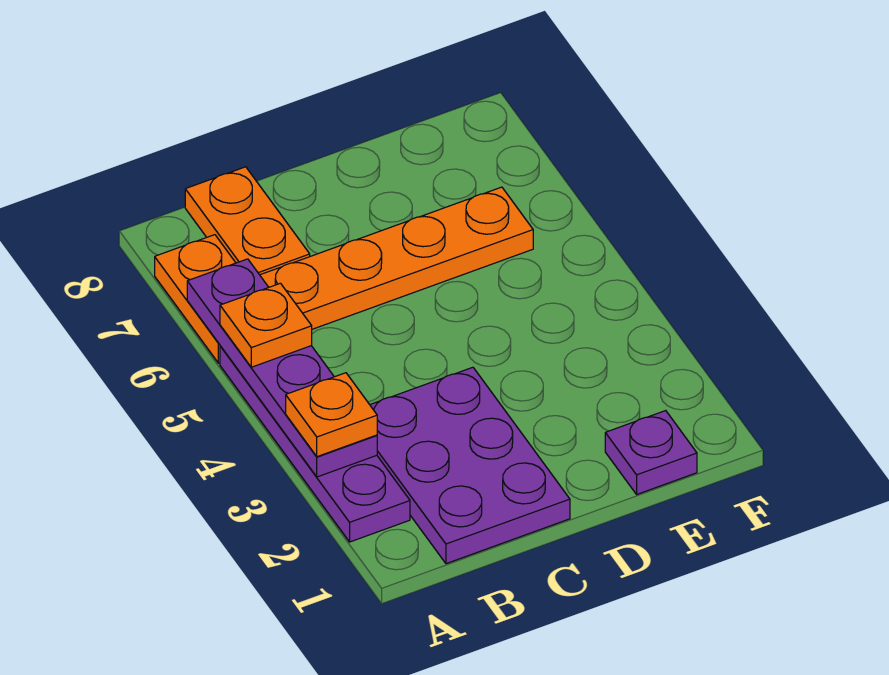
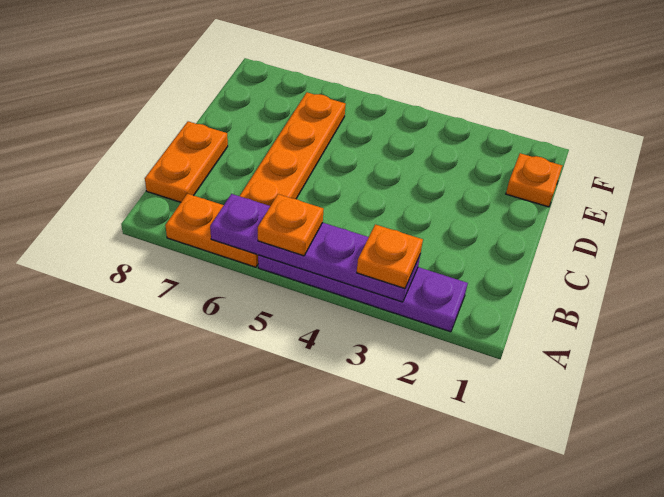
purple plate B1:C3 level 1 -> none
orange plate B7:B8 level 1 -> orange plate B8:C8 level 1
purple plate E1 level 1 -> orange plate E1 level 1

